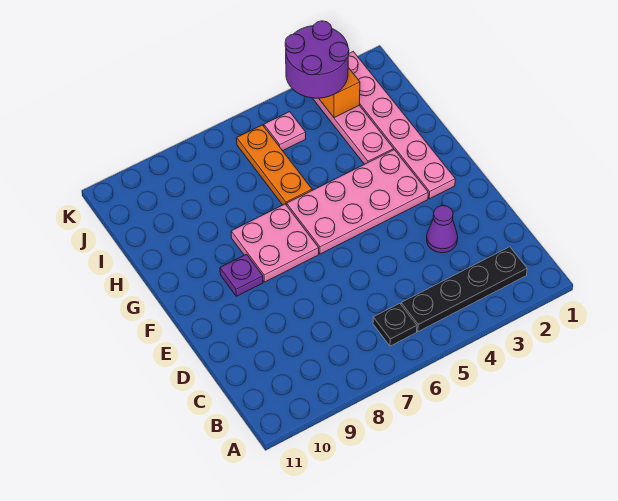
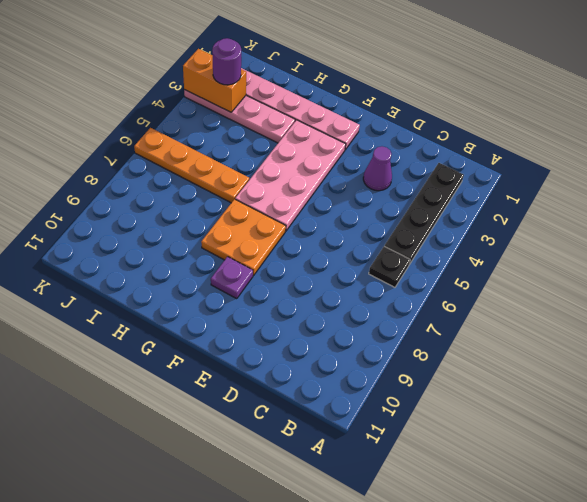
pink plate F7:G8 level 1 -> orange plate F7:G8 level 1
orange plate H6:J6 level 1 -> orange plate H6:K6 level 1
purple round brick J3:K4 level 3 -> purple round brick J3 level 3
pink plate J5 level 1 -> none

